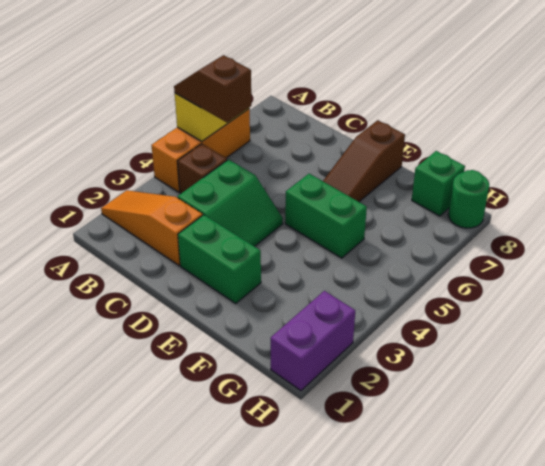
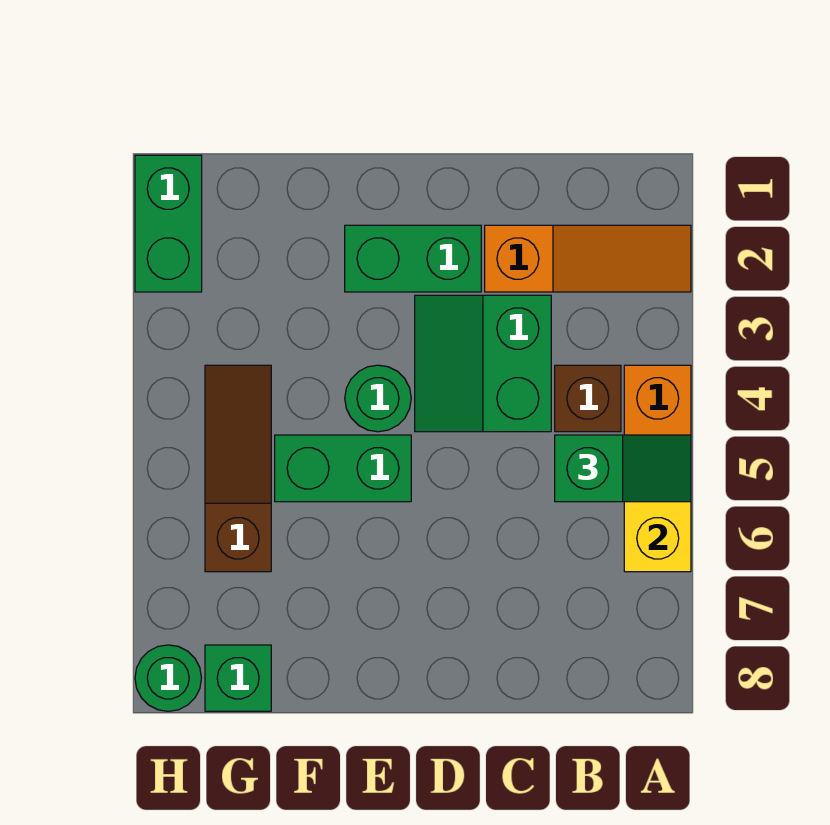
brown slope A5:B5 level 3 top B -> green slope A5:B5 level 3 top B
none -> green round brick E4 level 1
brown slope E6:E8 level 1 top 8 -> brown slope G4:G6 level 1 top 6
purple brick H1:H2 level 1 -> green brick H1:H2 level 1

